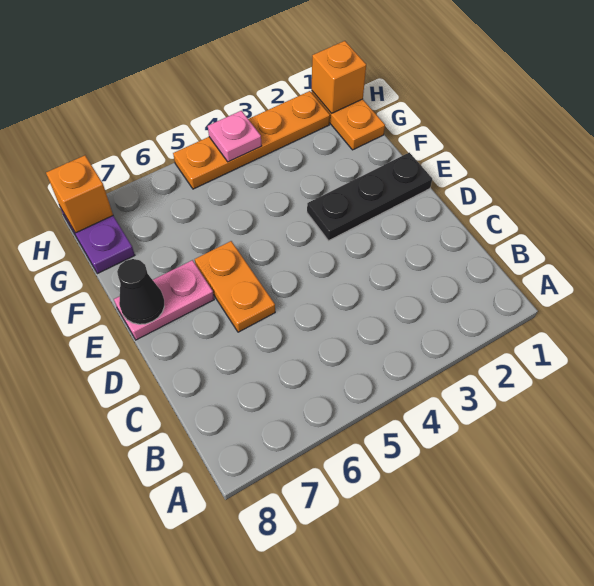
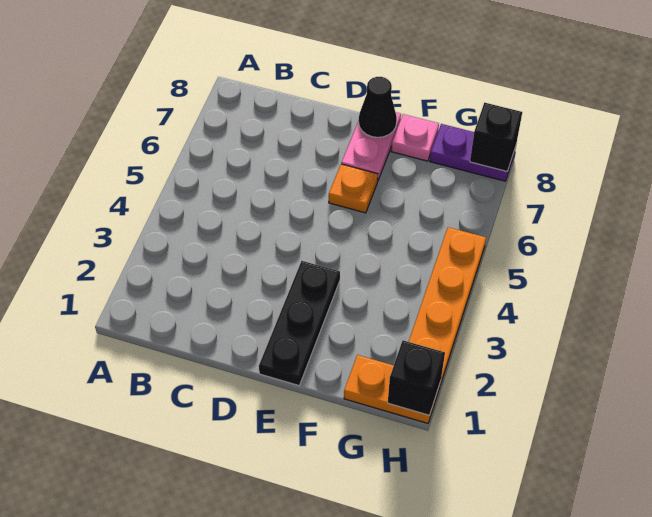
orange plate D6:E6 level 1 -> orange plate E6 level 1
orange brick H1 level 2 -> black brick H1 level 2
pink plate H4 level 2 -> pink plate F8 level 1
orange brick H8 level 2 -> black brick H8 level 2

